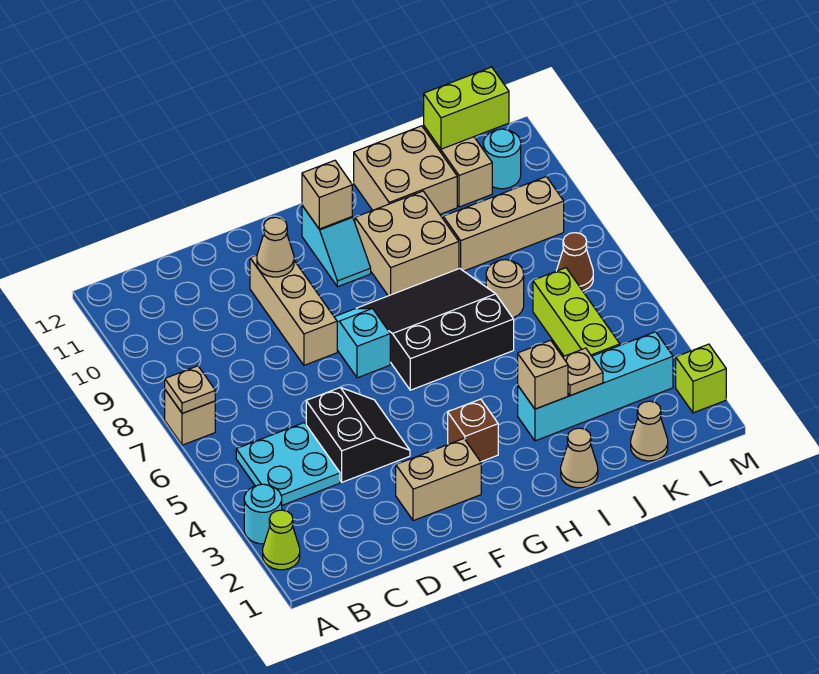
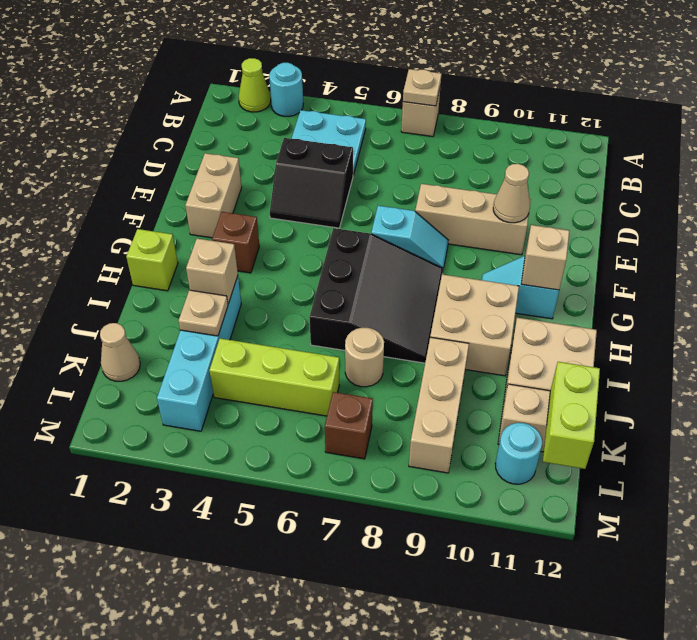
tan cone I1 level 1 -> none
brown cone L7 level 1 -> brown brick L7 level 1
lime brick M2 level 1 -> lime brick H1 level 1

